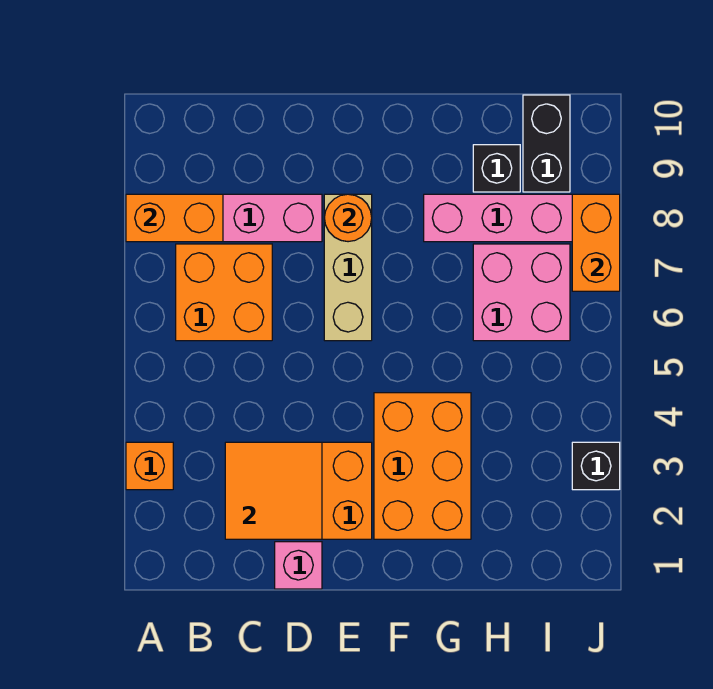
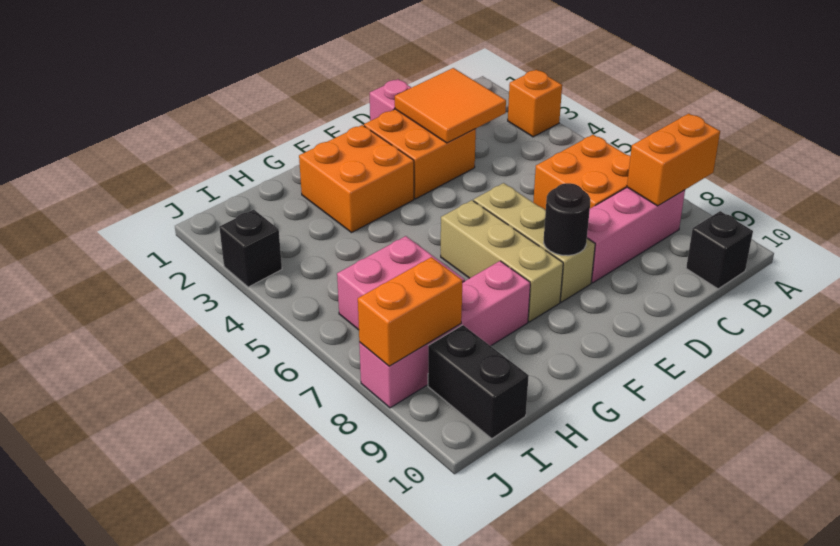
orange round brick E8 level 2 -> black round brick E8 level 2
orange brick F2:G4 level 1 -> orange brick F2:G3 level 1
none -> tan brick F6:F8 level 1
black brick H9 level 1 -> black brick B10 level 1
orange brick J7:J8 level 2 -> orange brick I8:J8 level 2

